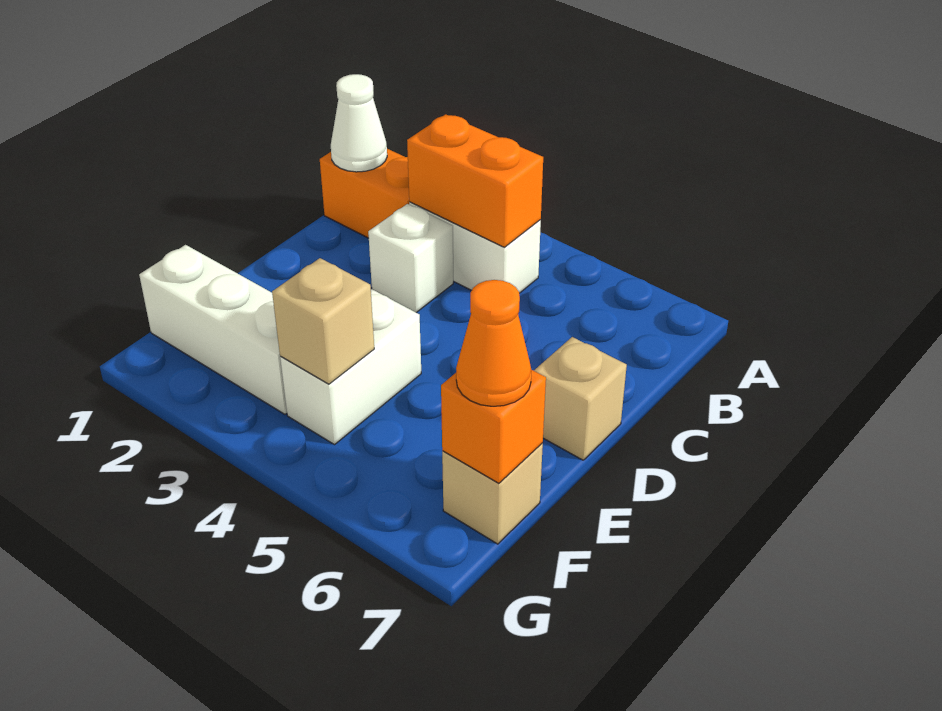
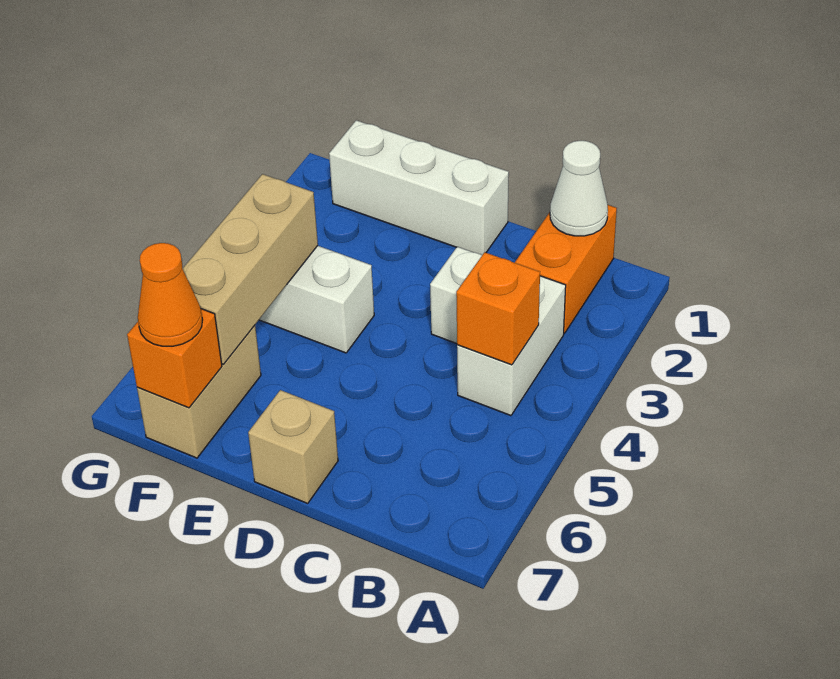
orange brick B3:B4 level 2 -> orange brick B4 level 2
white brick F1:F3 level 1 -> white brick D1:F1 level 1
tan brick F4 level 2 -> tan brick F4:F6 level 2
tan brick F7 level 1 -> tan brick F6:F7 level 1

